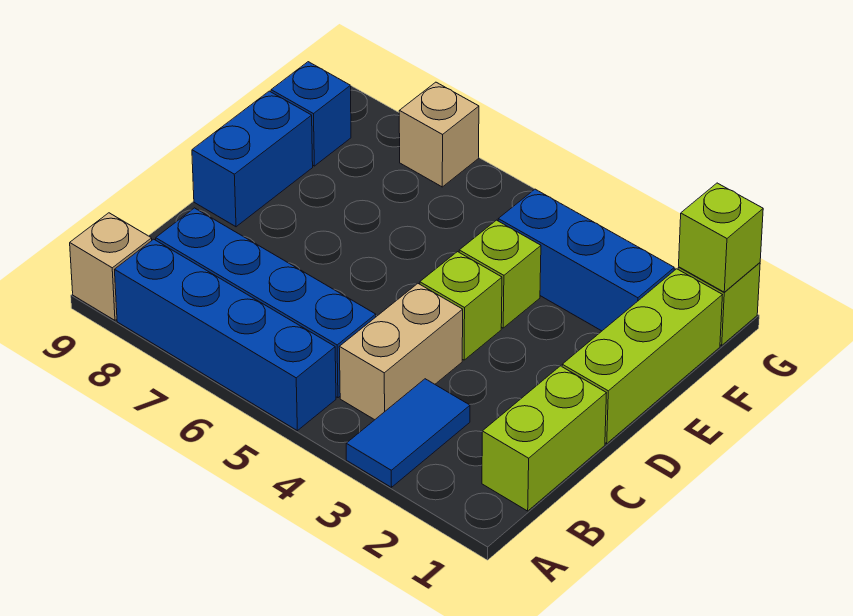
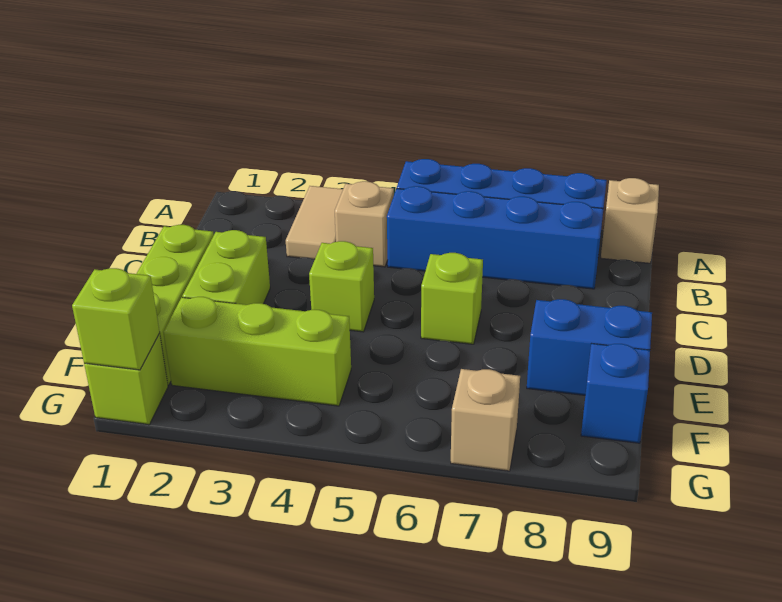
blue tile A3:B3 level 1 -> tan tile A3:B3 level 1
lime brick B1:C1 level 1 -> lime brick D2:E2 level 1
tan brick B4:C4 level 1 -> tan brick B4 level 1
blue brick D9:E9 level 1 -> blue brick E8:E9 level 1
lime brick E4 level 1 -> lime brick D6 level 1
blue brick F2:F4 level 1 -> lime brick F2:F4 level 1

